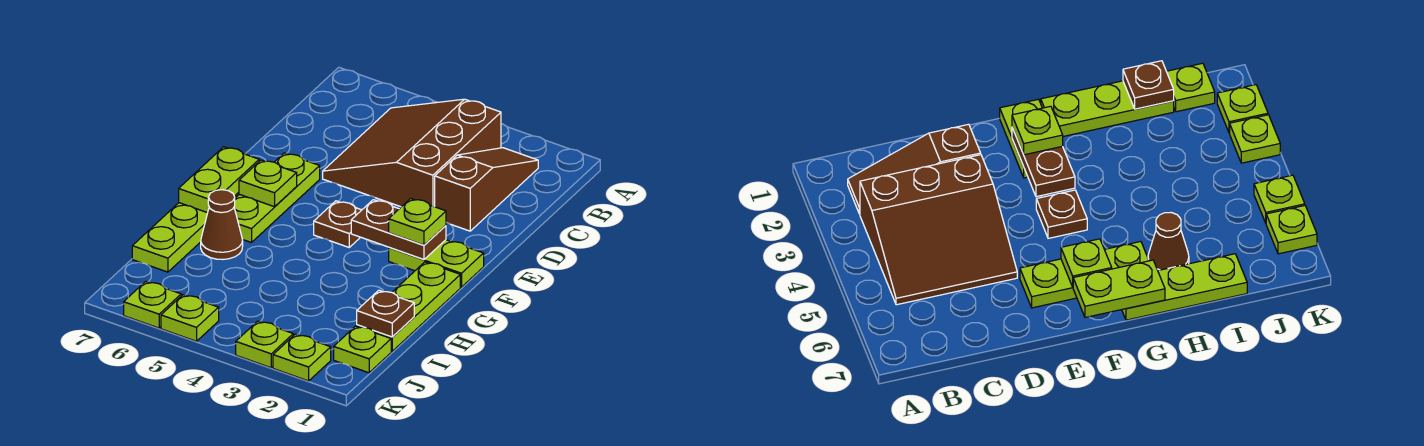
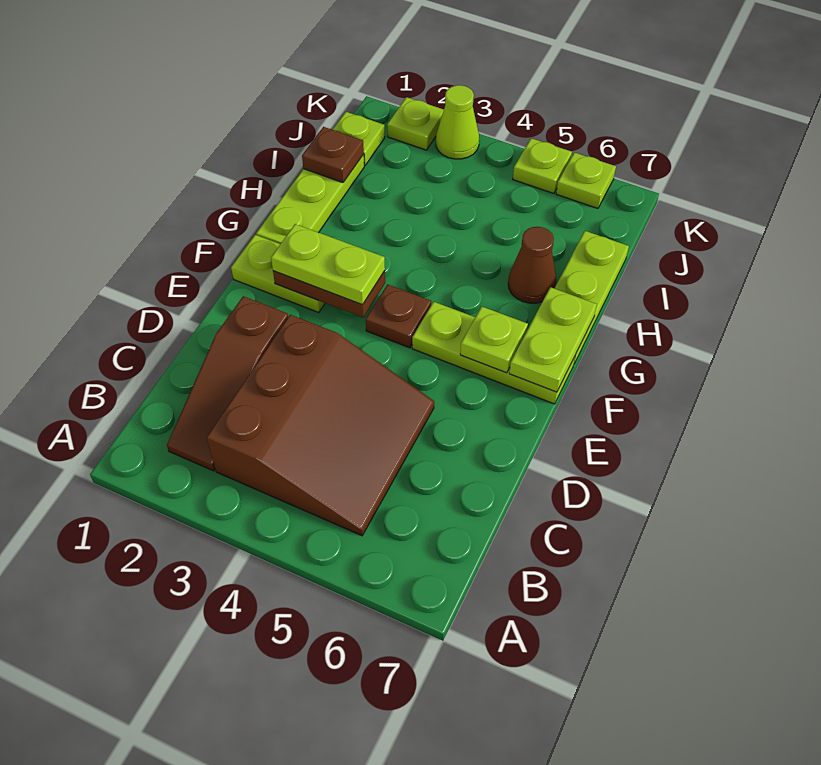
lime plate E6:G6 level 1 -> lime plate F5:F7 level 1
lime plate F2 level 3 -> lime plate F2:F3 level 3
lime plate K3 level 1 -> lime cone K3 level 1

